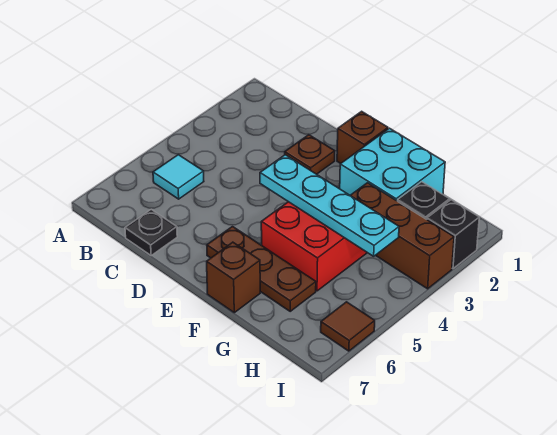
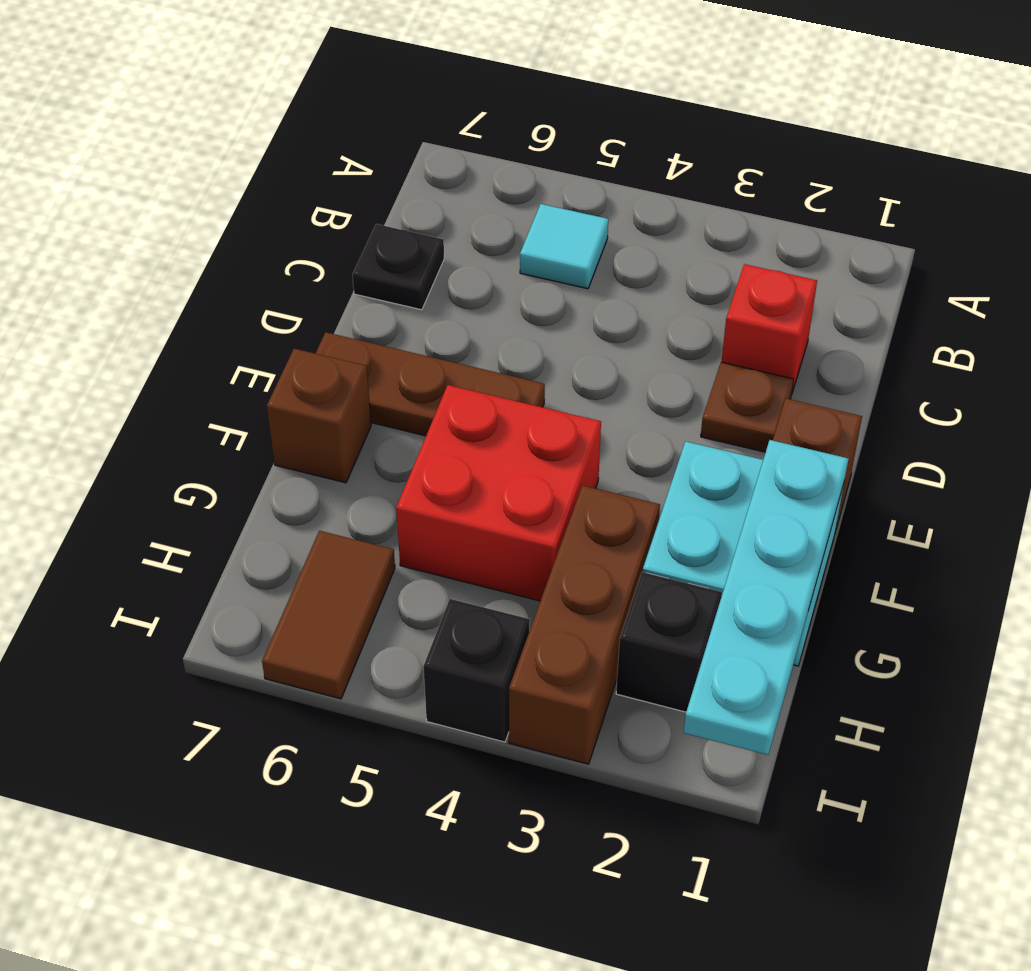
none -> red brick C2 level 1
cyan plate E4:H4 level 2 -> cyan plate F1:I1 level 2
brown plate E6:G6 level 1 -> brown plate E5:E7 level 1
black brick I2 level 1 -> black brick I4 level 1
brown tile I6 level 1 -> brown tile H6:I6 level 1

